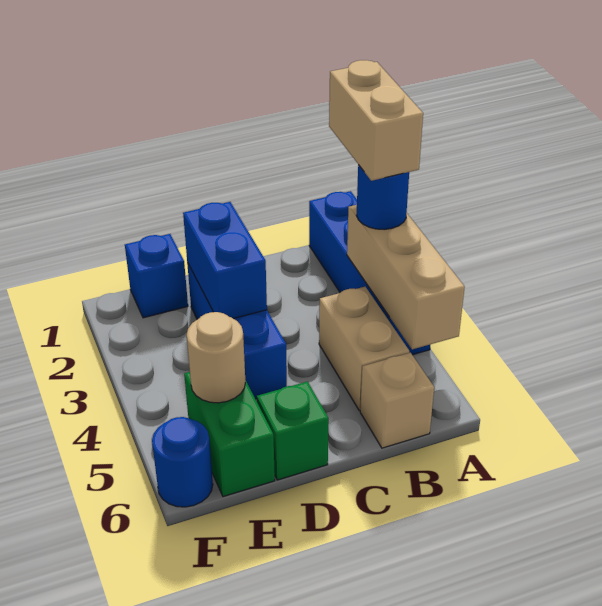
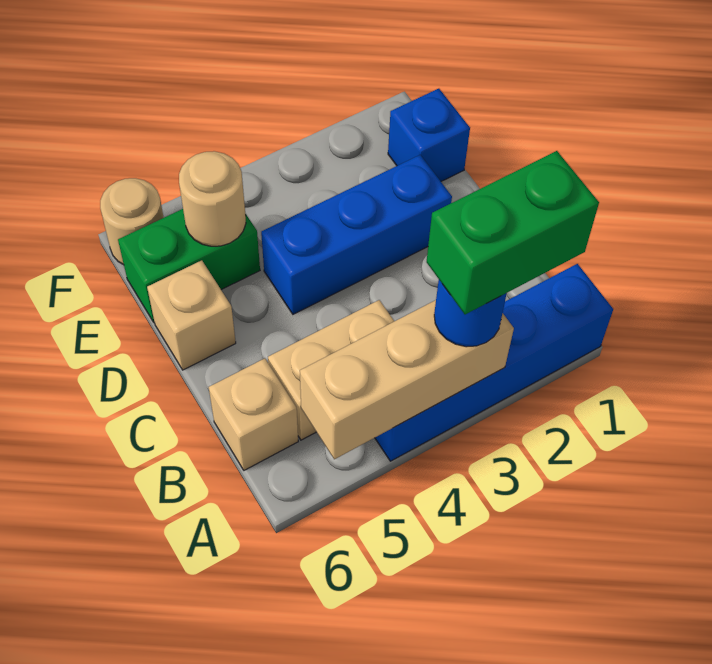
tan brick A2:A3 level 4 -> green brick A2:A3 level 4
blue brick D2:D3 level 2 -> none
green brick D6 level 1 -> tan brick D6 level 1
blue round brick F6 level 1 -> tan round brick F6 level 1

